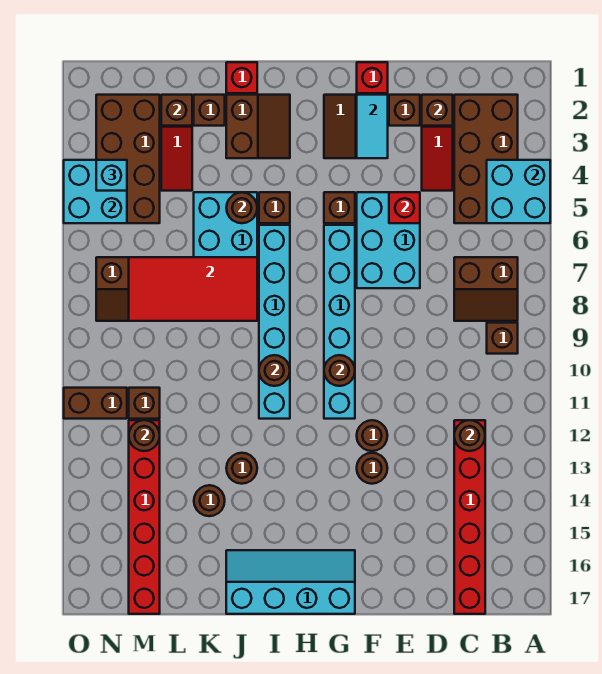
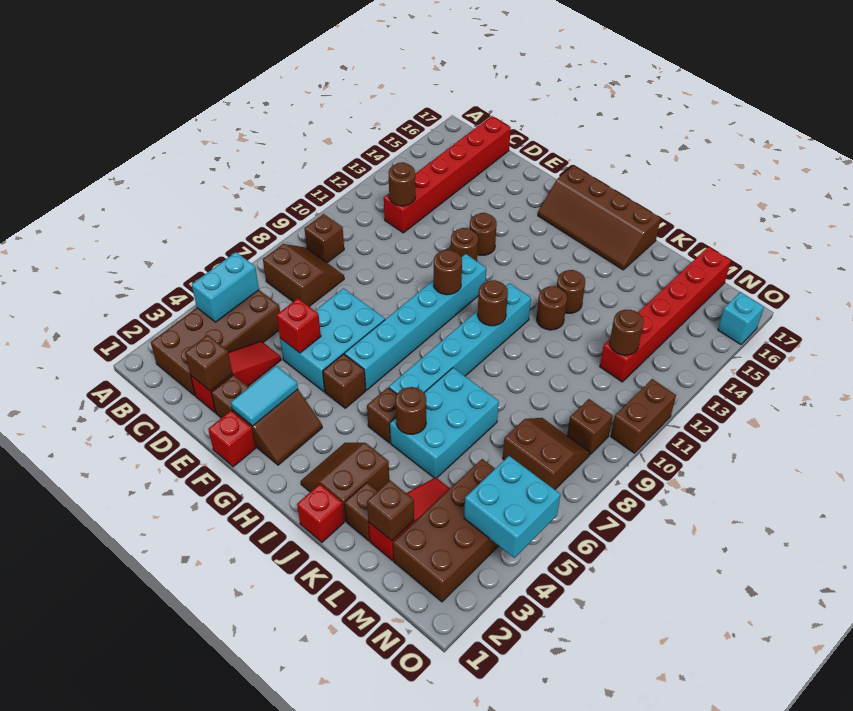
cyan brick A4:B5 level 2 -> cyan brick B4:B5 level 2
cyan slope G16:J17 level 1 top 17 -> brown slope G16:J17 level 1 top 17
red tile J7:M8 level 2 -> none
brown round brick K14 level 1 -> brown round brick J12 level 1
brown brick M11 level 1 -> brown brick N9 level 1
cyan brick N4 level 3 -> cyan brick O16 level 1
brown brick N11:O11 level 1 -> brown brick O10:O11 level 1

